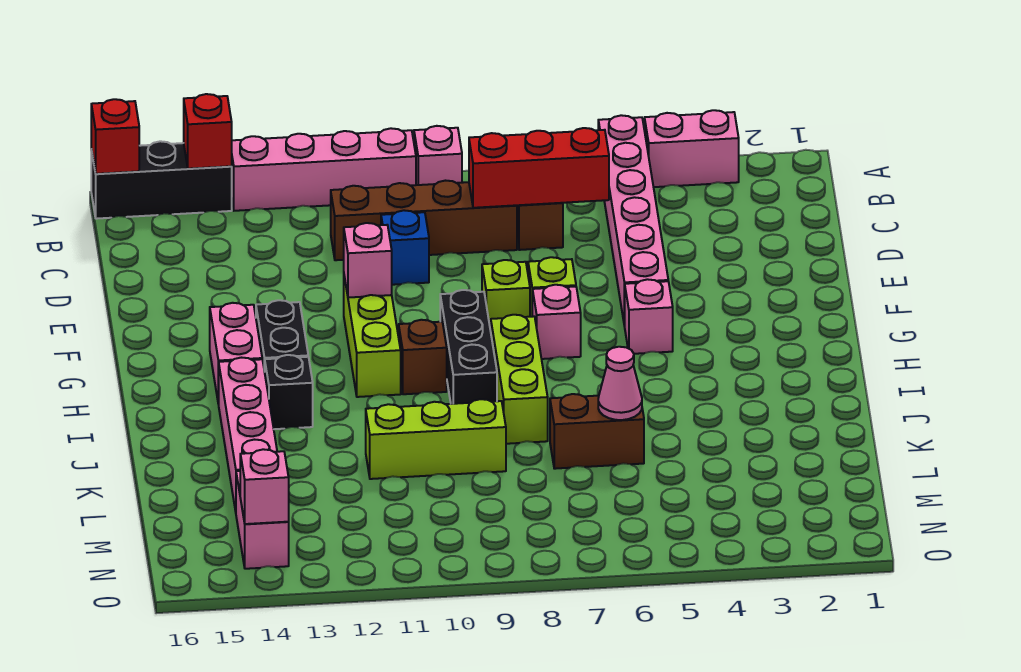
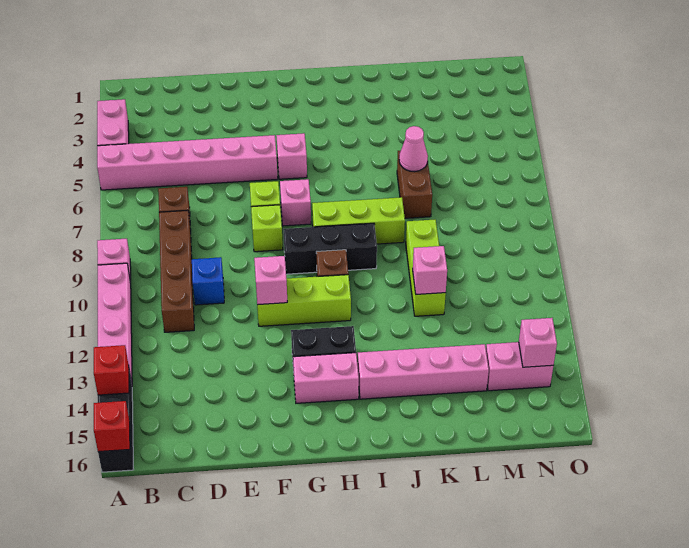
red brick C6:C8 level 2 -> none
black brick I13 level 1 -> none
none -> pink brick K11 level 2

